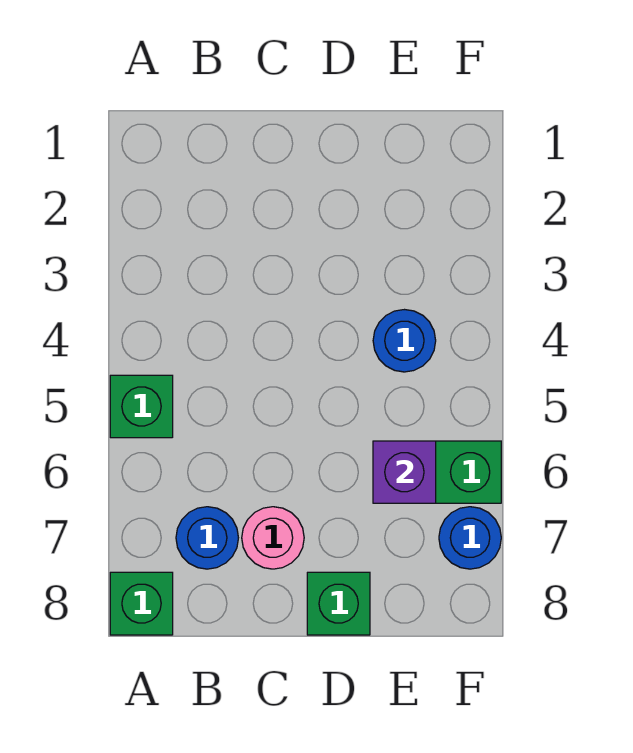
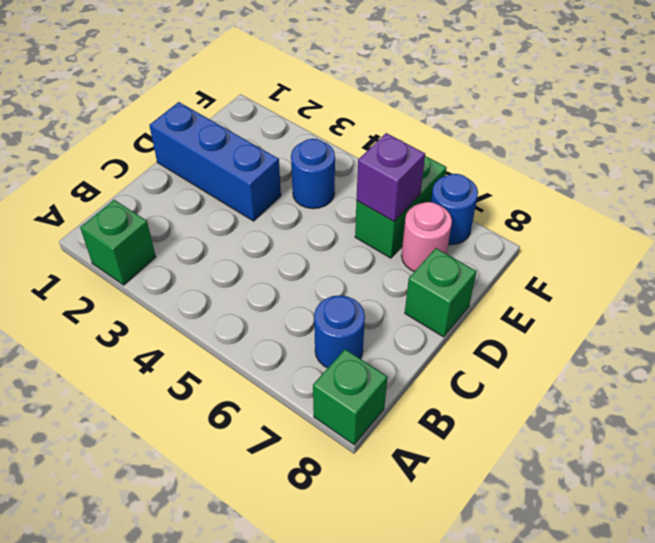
green brick A5 level 1 -> green brick A2 level 1
pink round brick C7 level 1 -> pink round brick E7 level 1
none -> blue brick D1:D3 level 1

